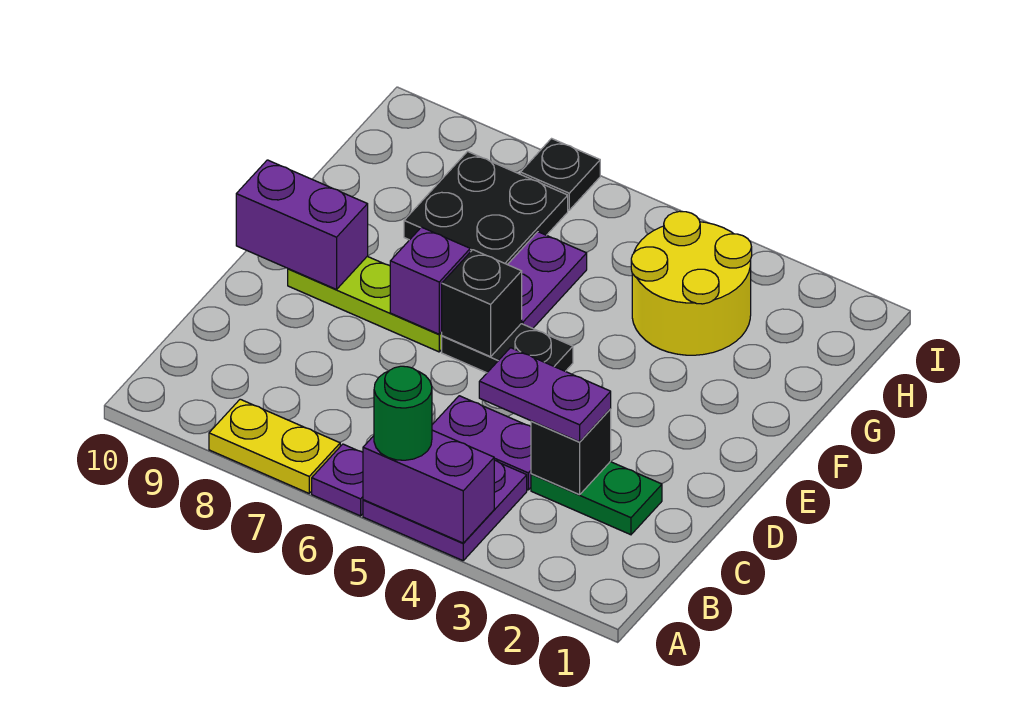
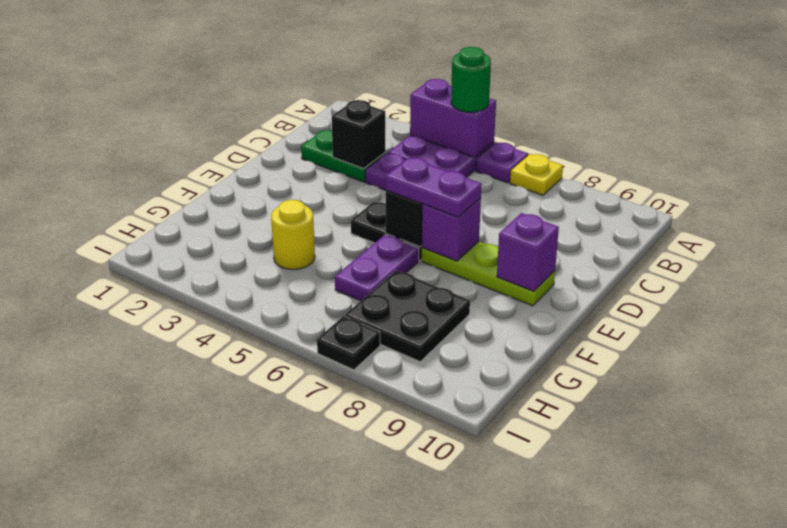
yellow plate A7:A8 level 1 -> yellow plate A7 level 1
purple plate C3:C4 level 3 -> purple plate E6:E7 level 3
purple brick E9:E10 level 2 -> purple brick E9 level 2
yellow round brick G3:H4 level 1 -> yellow round brick G4 level 1

